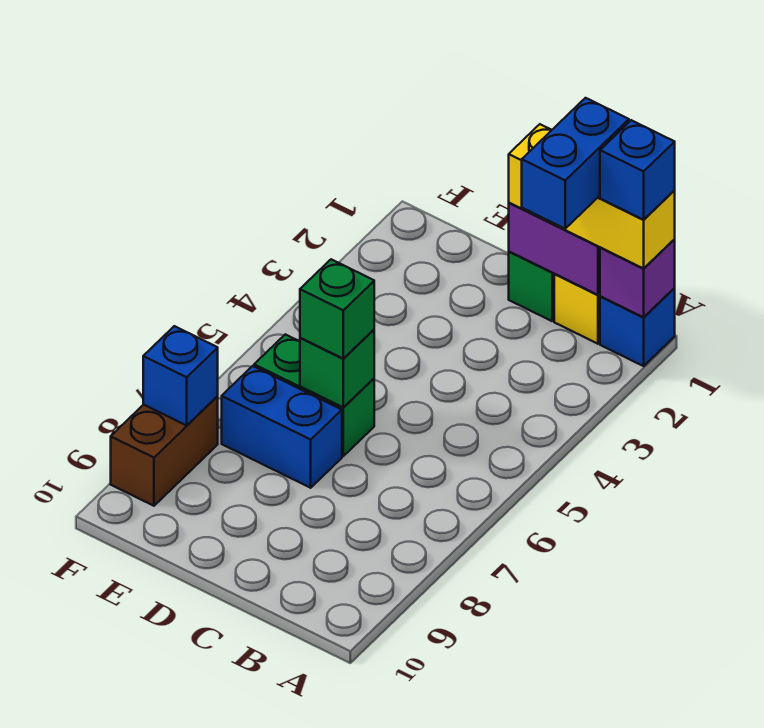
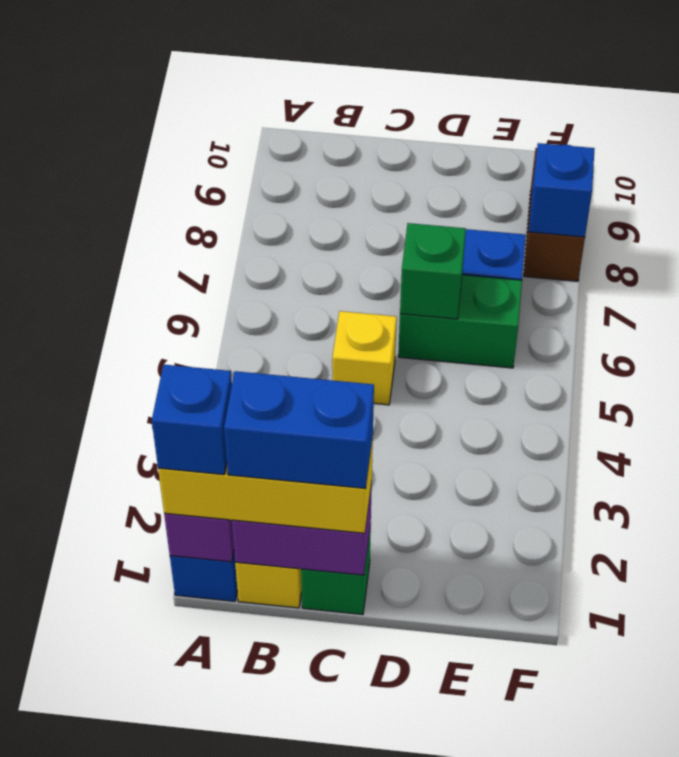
blue brick B1:B2 level 4 -> blue brick B1:C1 level 4
none -> yellow brick C5 level 1
green brick D6 level 3 -> none

